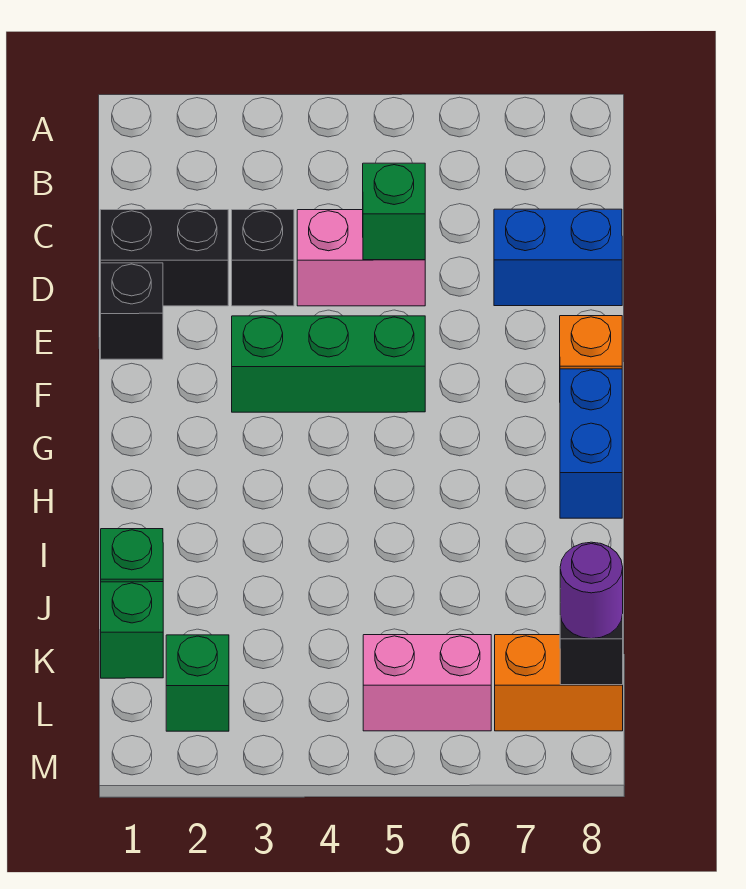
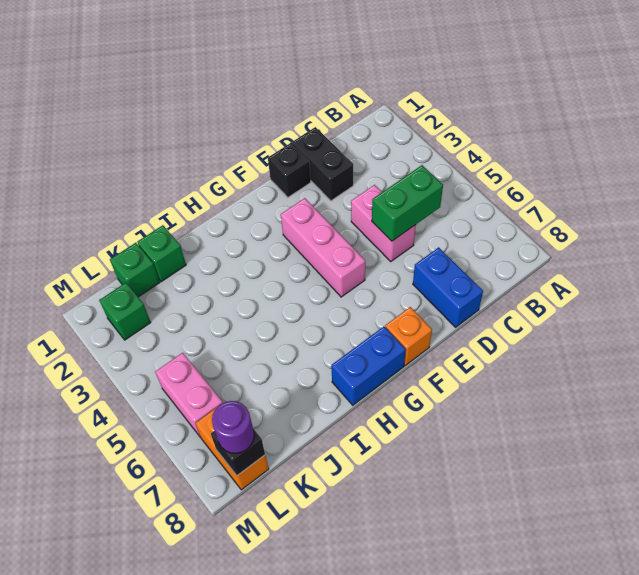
black brick D3 level 1 -> none
green brick D5 level 2 -> green brick C5:D5 level 2
green brick F3:F5 level 1 -> pink brick F3:F5 level 1

